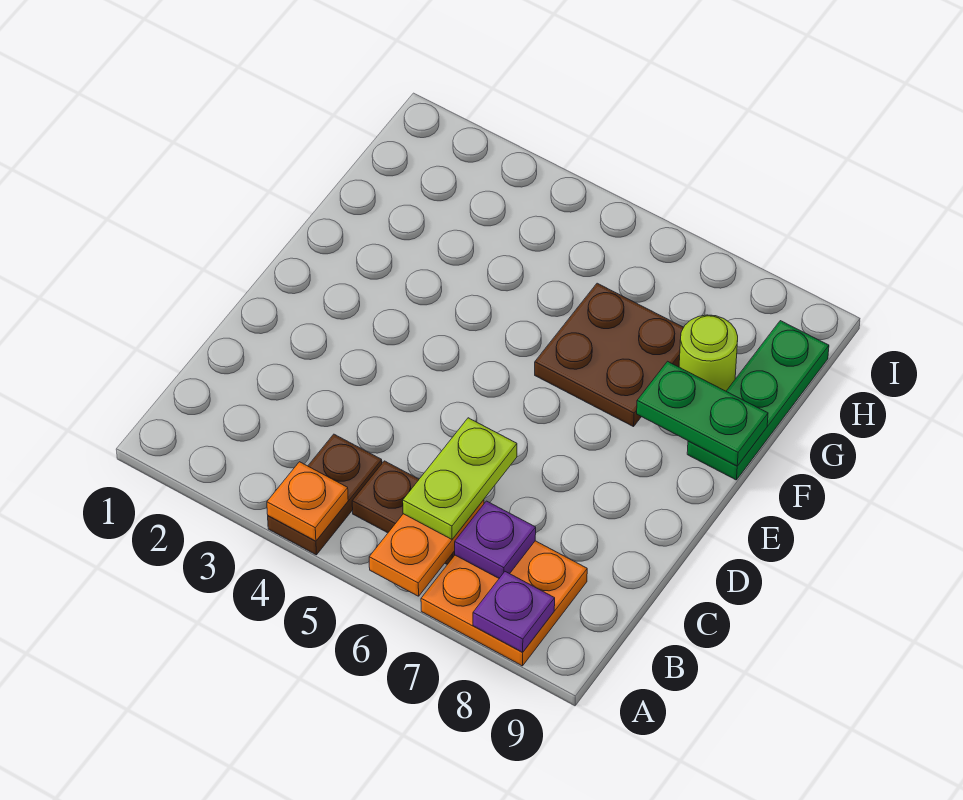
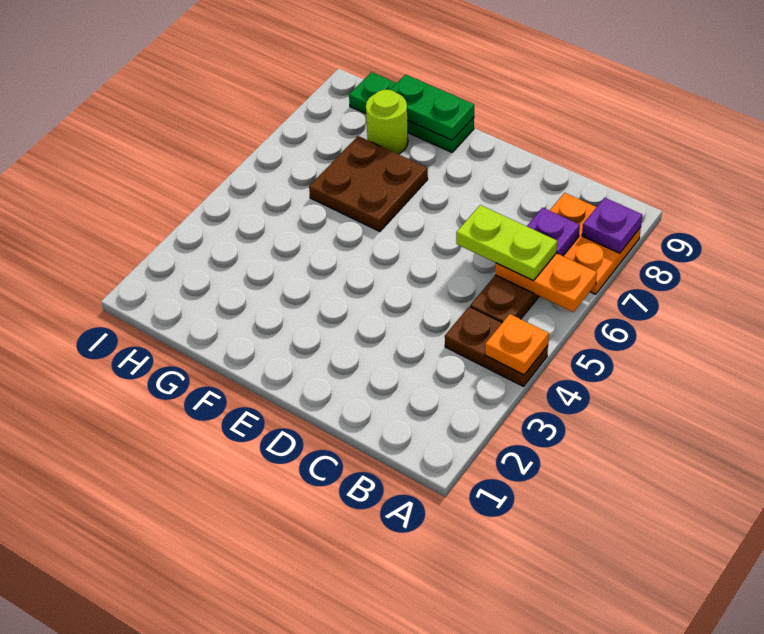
green plate F8:F9 level 2 -> green plate F9:G9 level 2

